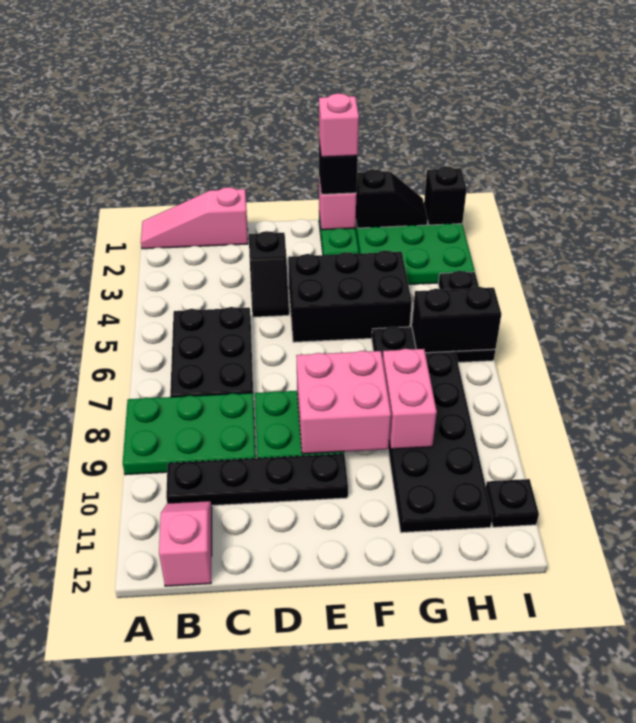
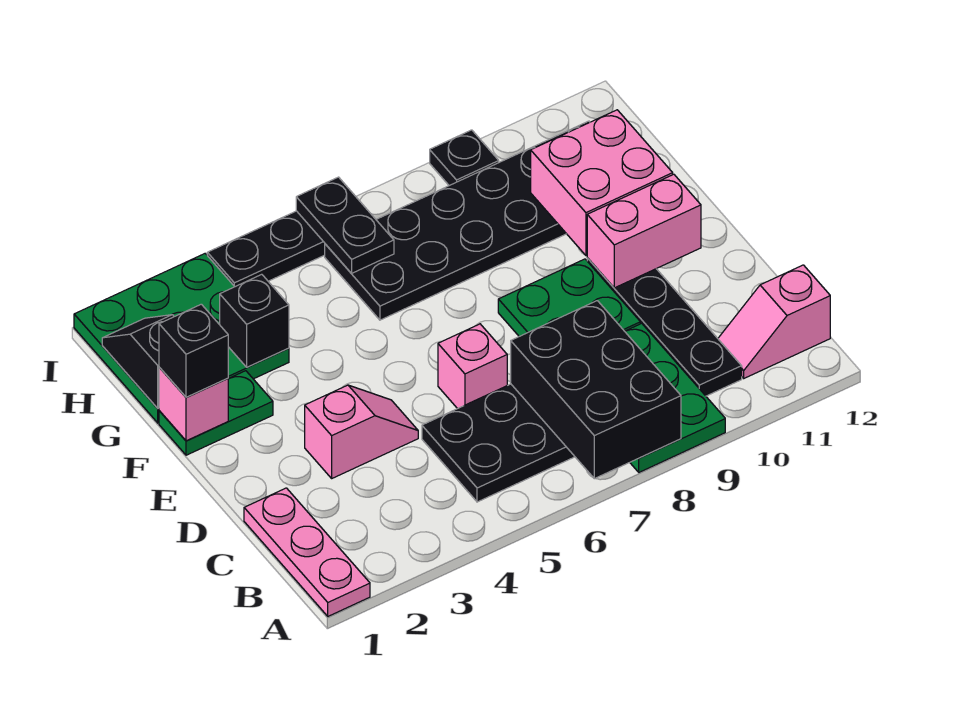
pink slope A1:C1 level 1 top C -> pink plate A1:C1 level 1
black slope D3:D4 level 1 top 3 -> pink slope D3:D4 level 1 top 3
black brick E4:G5 level 1 -> black brick A7:C8 level 2
pink brick E8:F9 level 2 -> pink brick F10:G11 level 2
pink brick F1 level 4 -> pink brick D6 level 1
pink brick G8:G9 level 2 -> pink brick E10:E11 level 2
black brick H6:I6 level 2 -> black plate H6:I6 level 2
black brick I1 level 2 -> black brick G3 level 2
black plate I11 level 1 -> black plate I9 level 1

